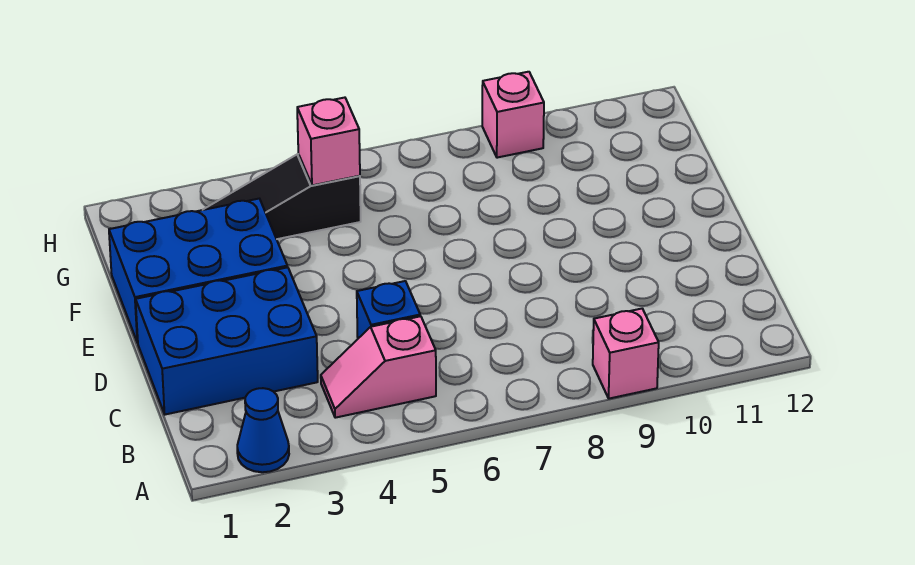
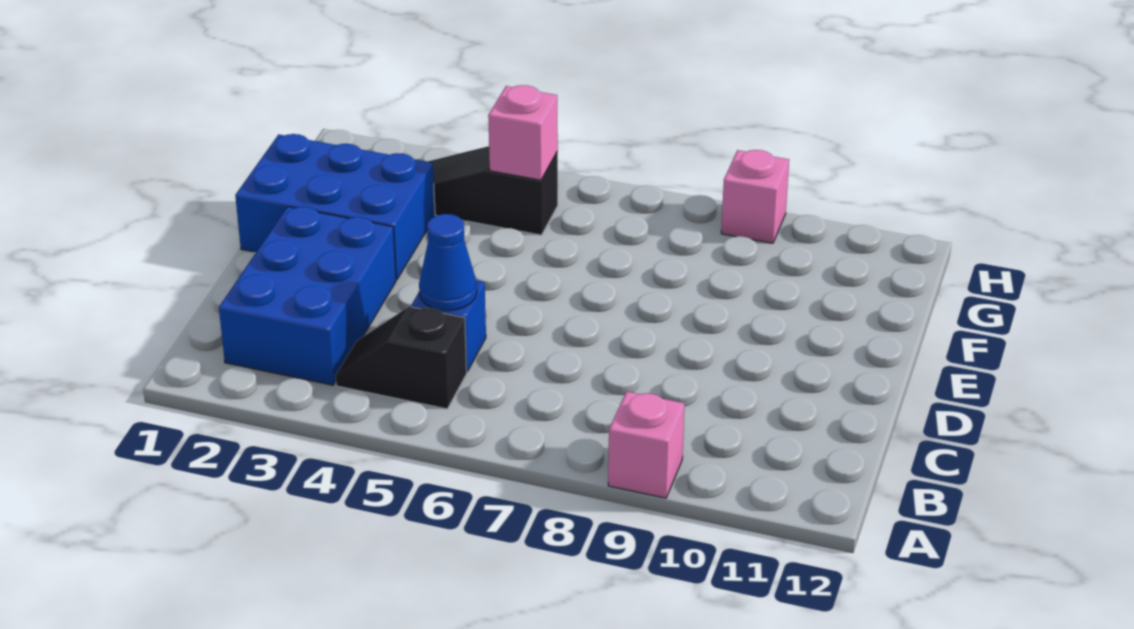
blue cone A2 level 1 -> blue cone C5 level 2
pink slope B4:B5 level 1 top 5 -> black slope B4:B5 level 1 top 5
blue brick C1:D3 level 1 -> blue brick B2:D3 level 1

